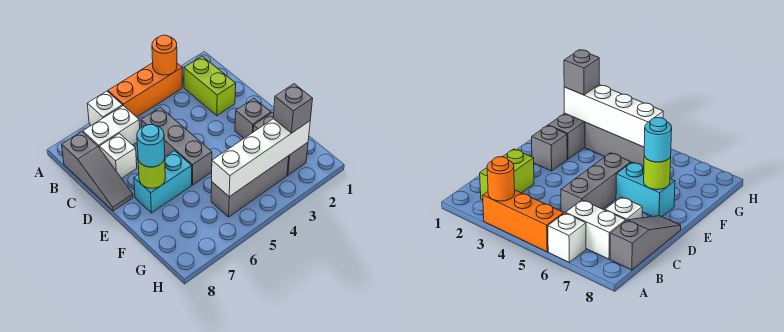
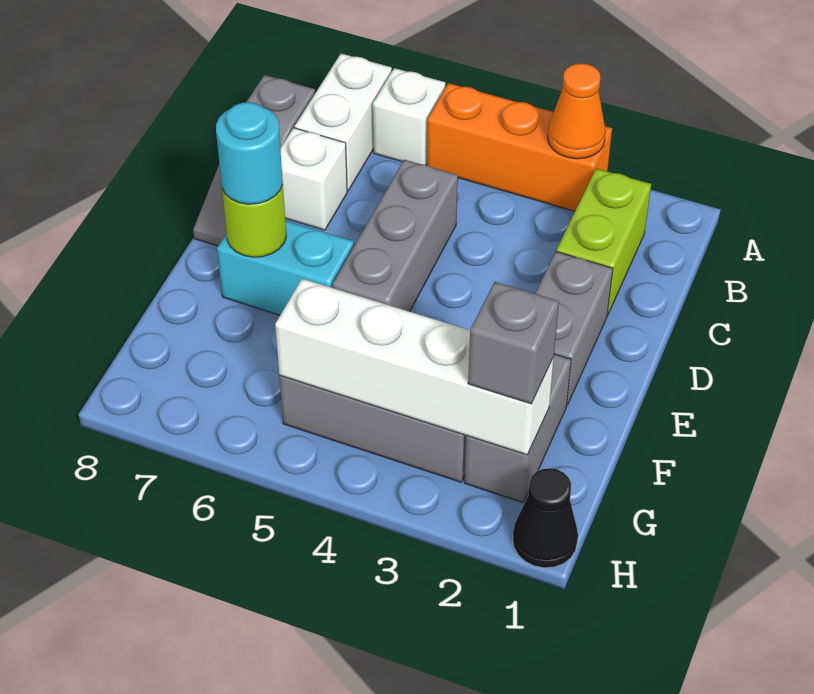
orange round brick A3 level 2 -> orange cone A3 level 2
white brick B6:B7 level 1 -> white brick A7:B7 level 1
grey brick E2 level 1 -> grey brick D2:E2 level 1
none -> black cone H1 level 1

